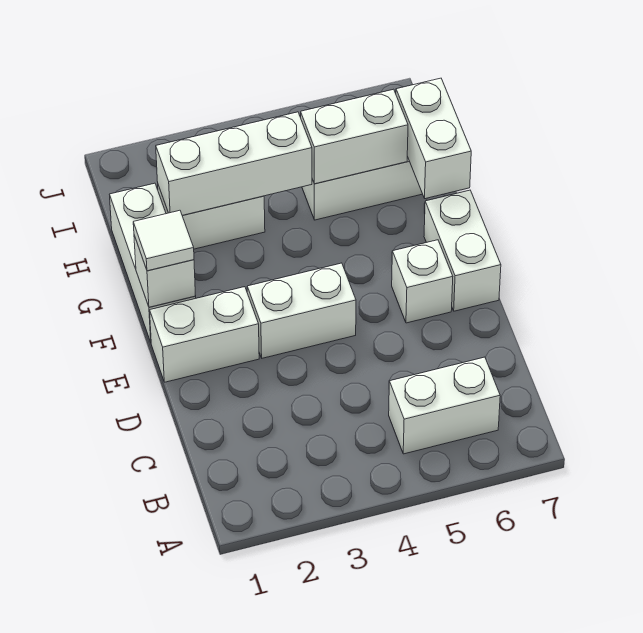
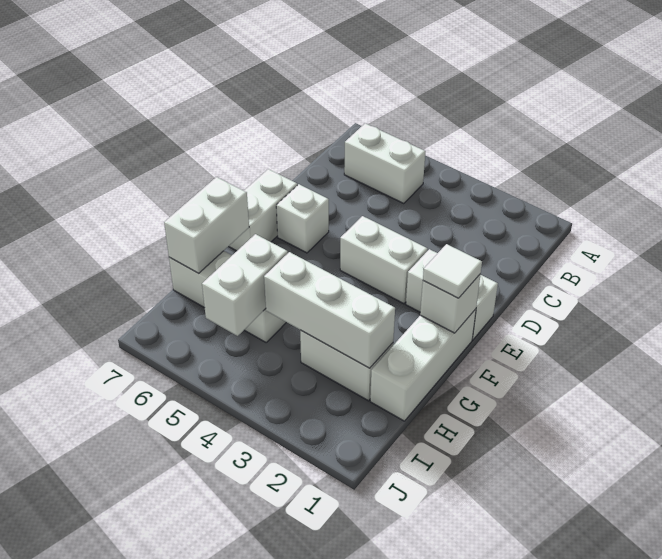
white brick H5:H6 level 2 -> white brick H5:I5 level 2

